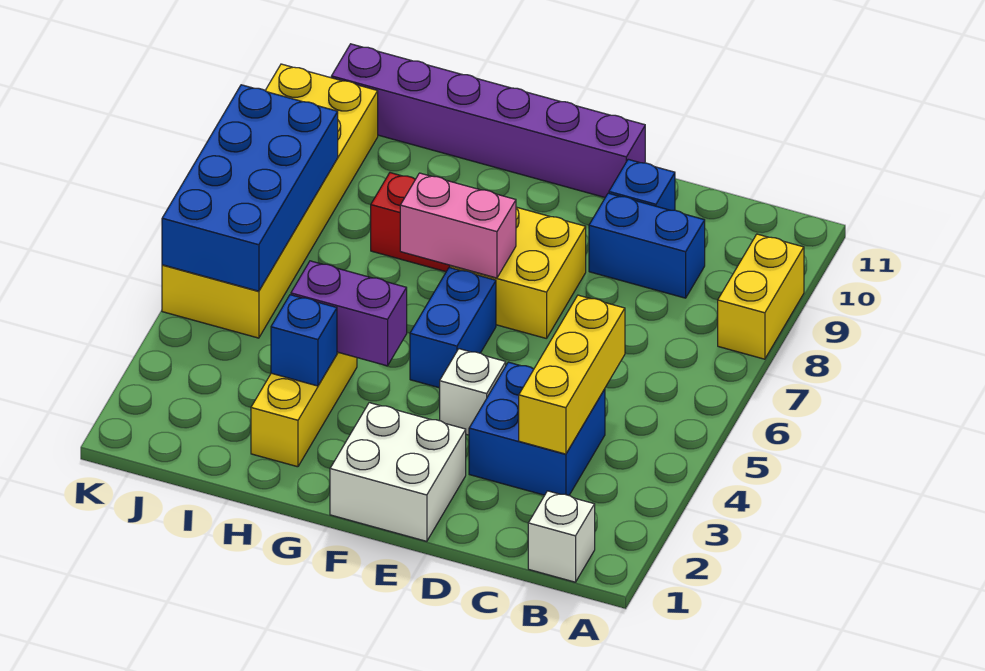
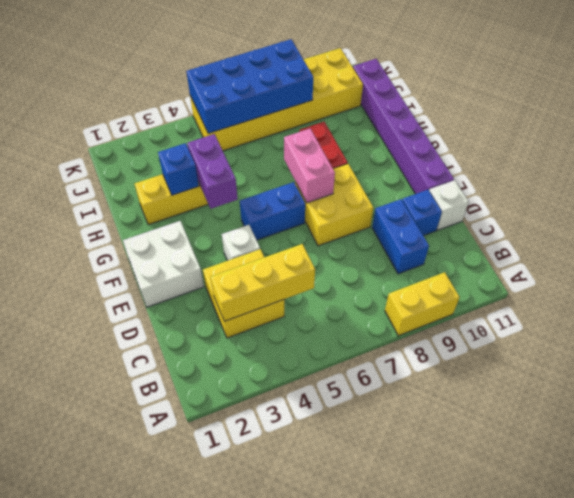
white brick B1 level 1 -> white brick D11 level 1
blue brick C3:D4 level 1 -> yellow brick C3:D4 level 1

